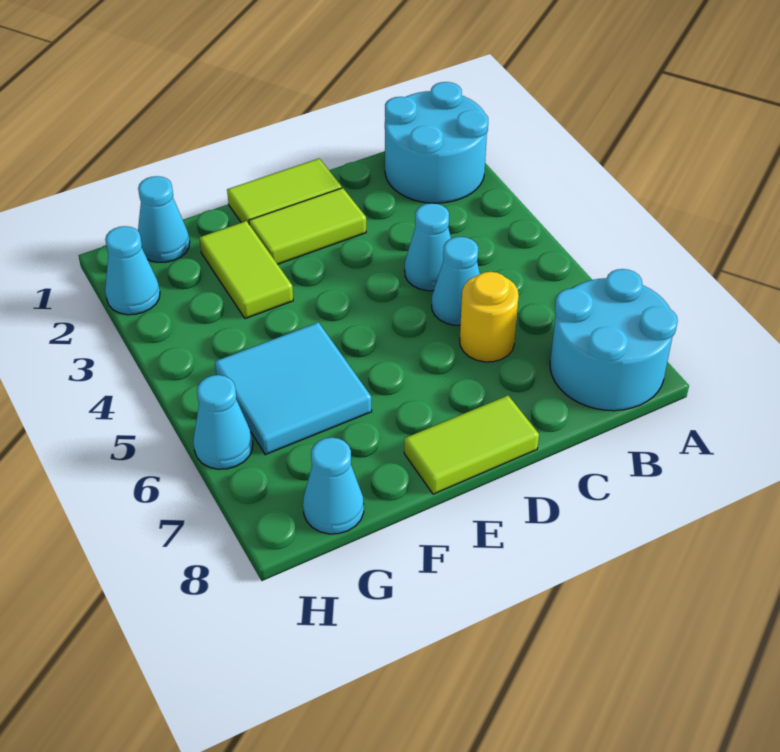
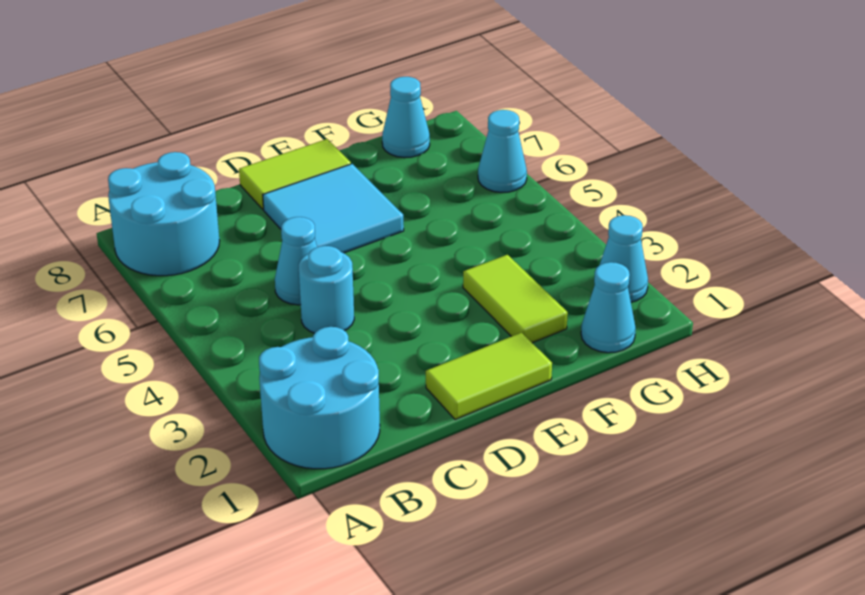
cyan cone C4 level 1 -> cyan round brick C4 level 1
yellow round brick C6 level 1 -> none
lime tile D2:E2 level 1 -> none
cyan tile F5:G6 level 1 -> cyan tile D6:E7 level 1

